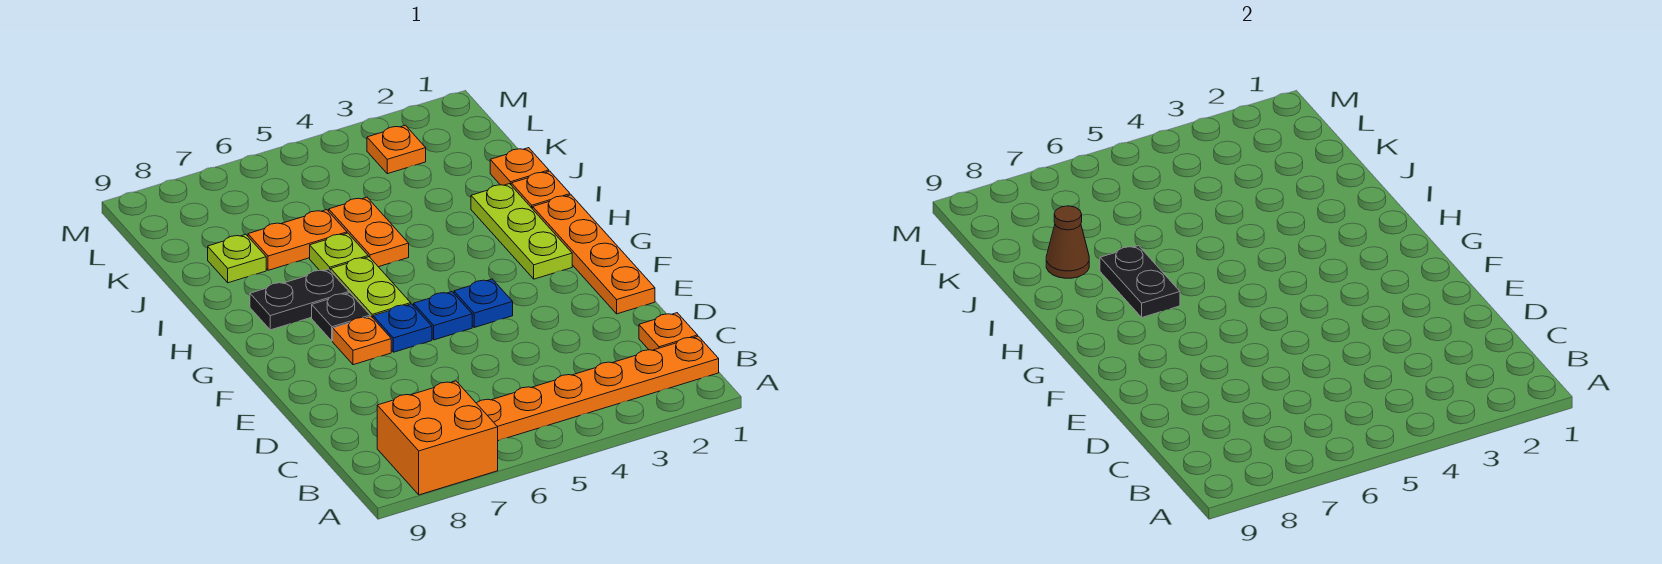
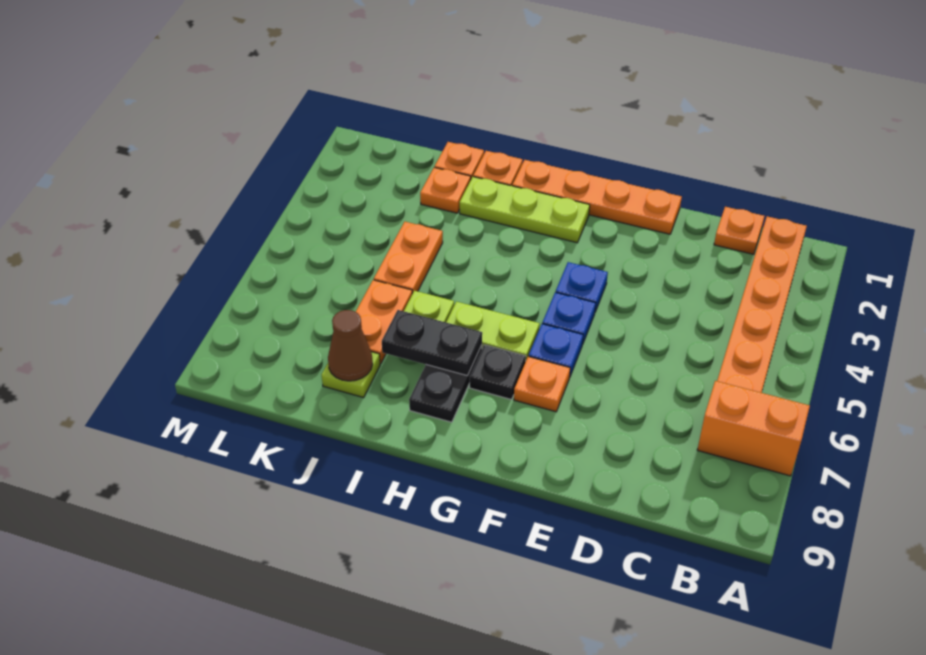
orange brick A7:B8 level 1 -> orange brick A7:B7 level 1
orange plate I5:J5 level 1 -> orange plate J4:J5 level 1
orange plate L3 level 1 -> orange plate J2 level 1

